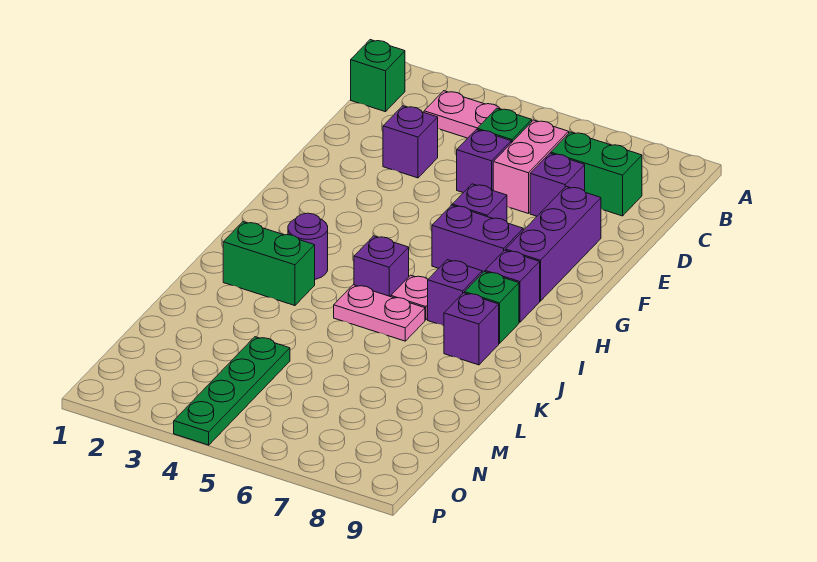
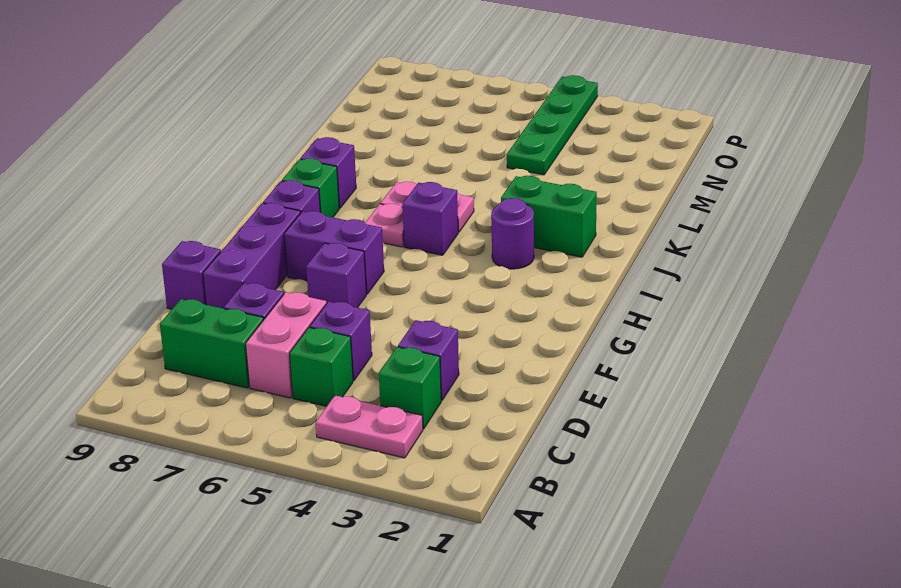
green brick B1 level 1 -> green brick C3 level 1
purple brick I7 level 1 -> purple brick E9 level 1

